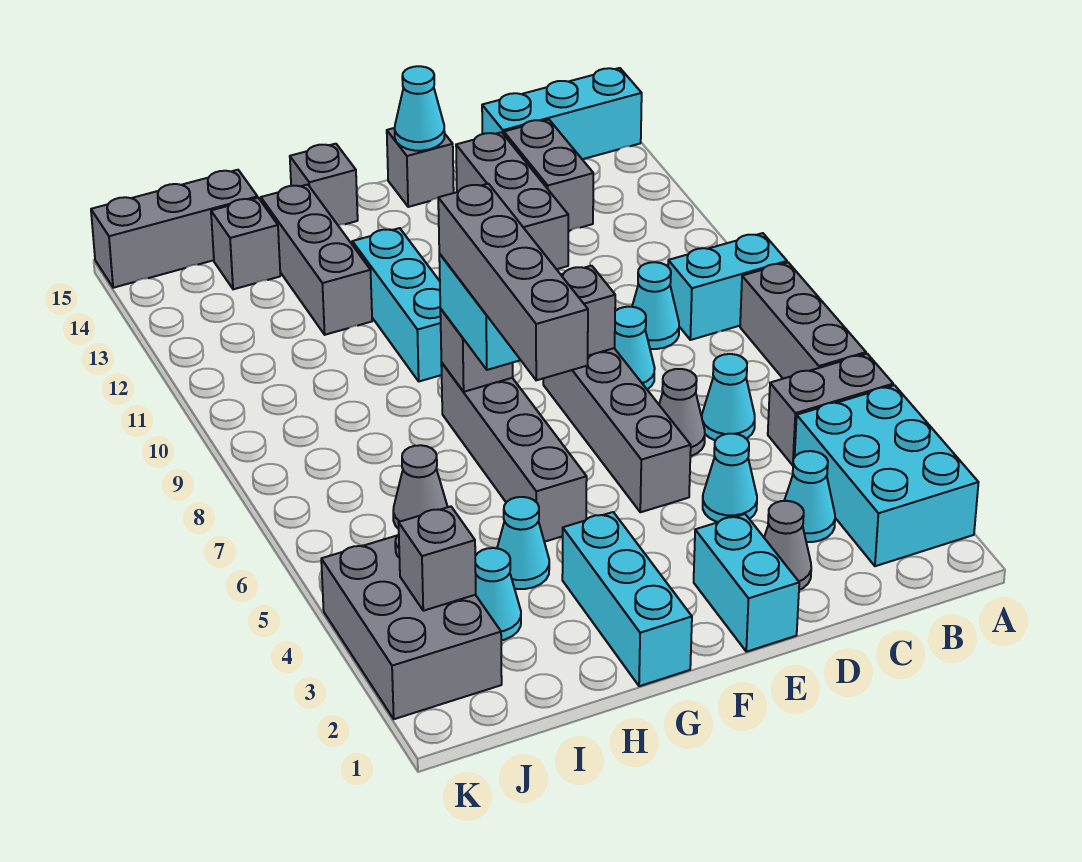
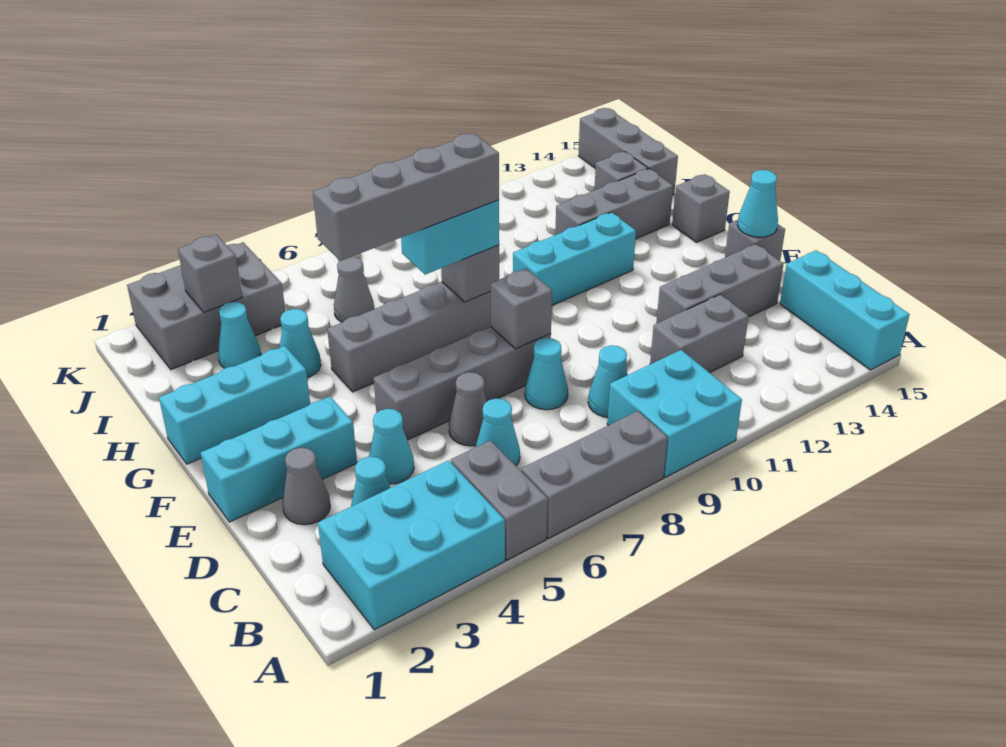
cyan brick A9:B9 level 1 -> cyan brick A9:B10 level 1
grey brick C13:C14 level 1 -> grey brick C11:C12 level 1
cyan brick E1:E2 level 1 -> cyan brick E1:E3 level 1

